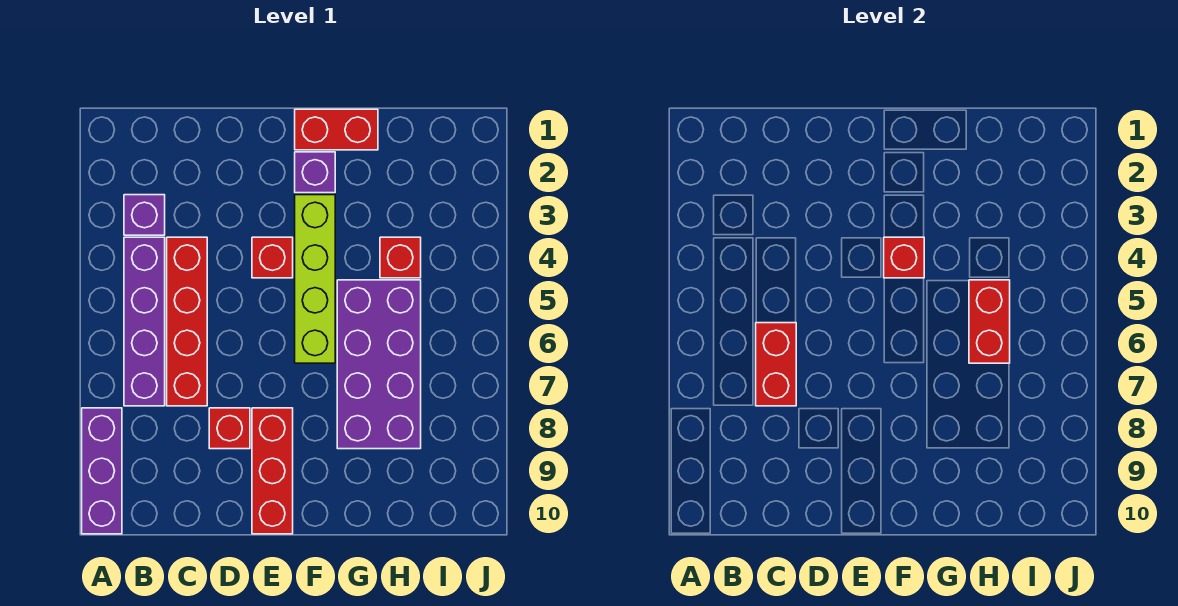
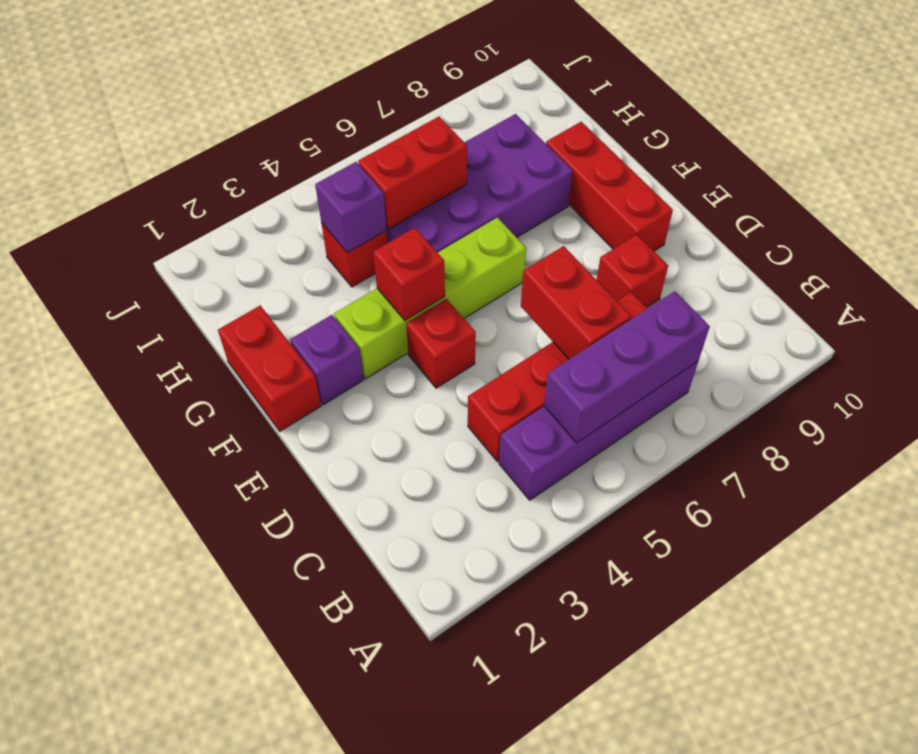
purple brick A8:A10 level 1 -> purple brick B5:B7 level 2
purple brick B3 level 1 -> purple brick H4 level 2
red brick C6:C7 level 2 -> red brick C6:D6 level 2
red brick E8:E10 level 1 -> red brick E9:G9 level 1

